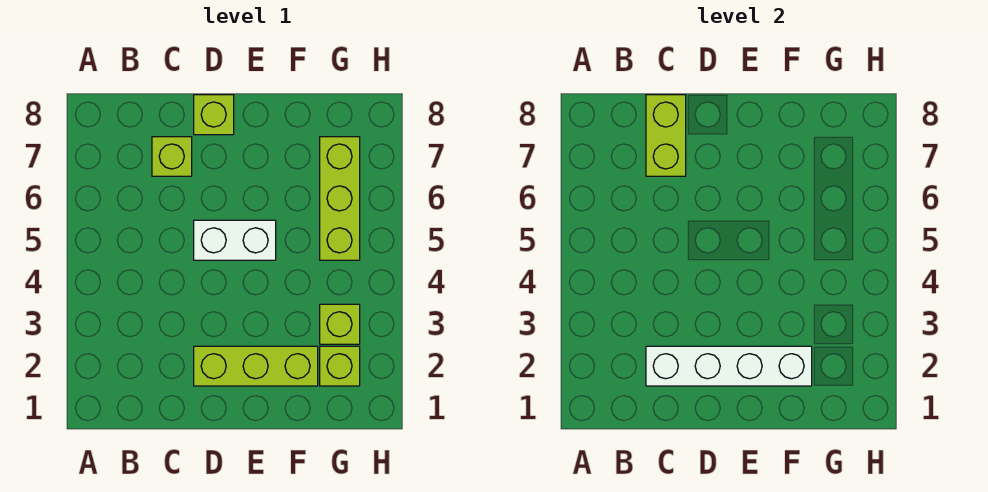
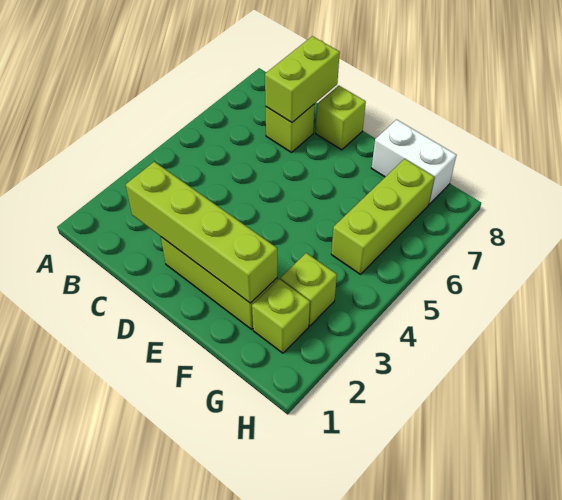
white brick C2:F2 level 2 -> lime brick C2:F2 level 2
white brick D5:E5 level 1 -> white brick F8:G8 level 1

